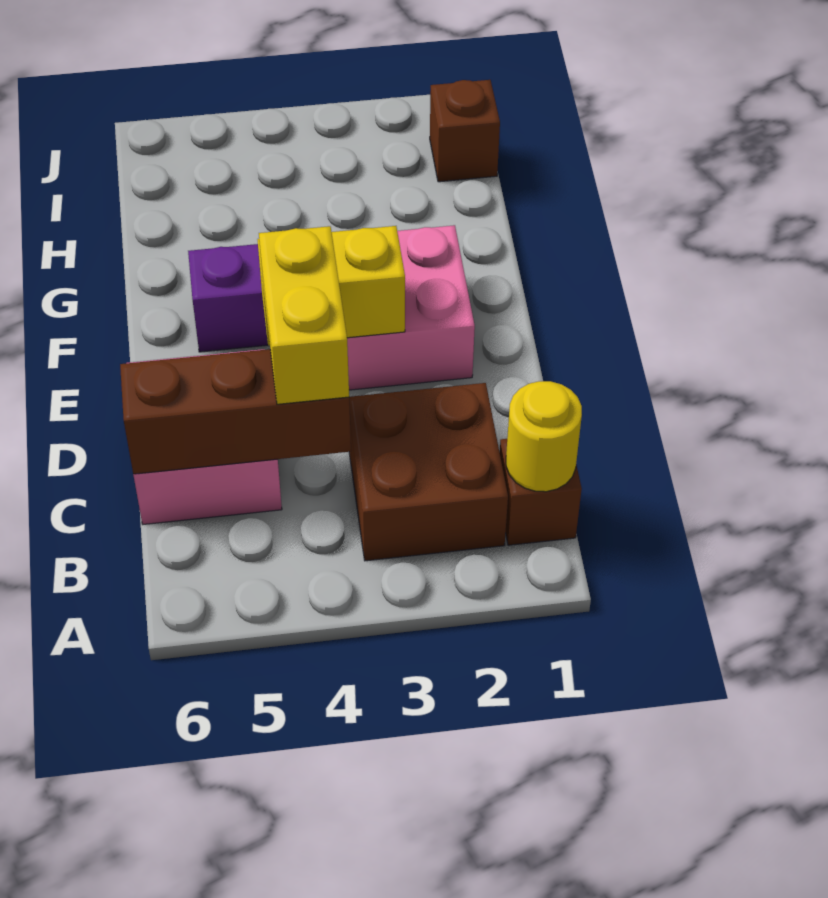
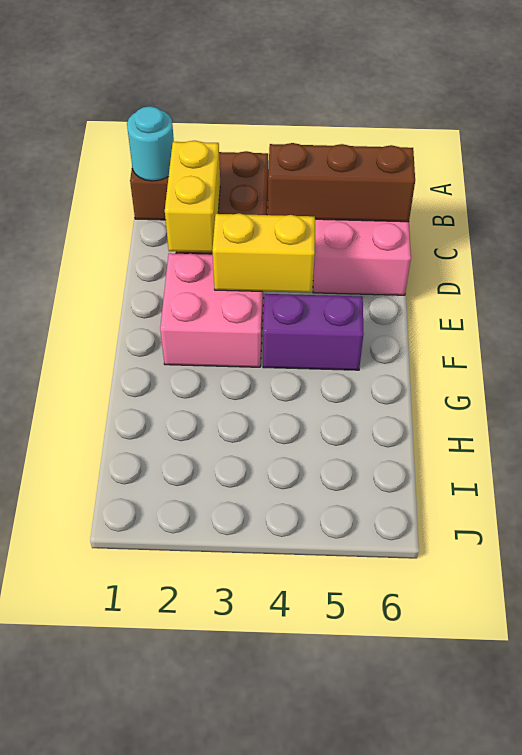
yellow round brick B1 level 2 -> cyan round brick B1 level 2
yellow brick C4:D4 level 3 -> yellow brick C2:D2 level 2
brown brick I1 level 1 -> none

